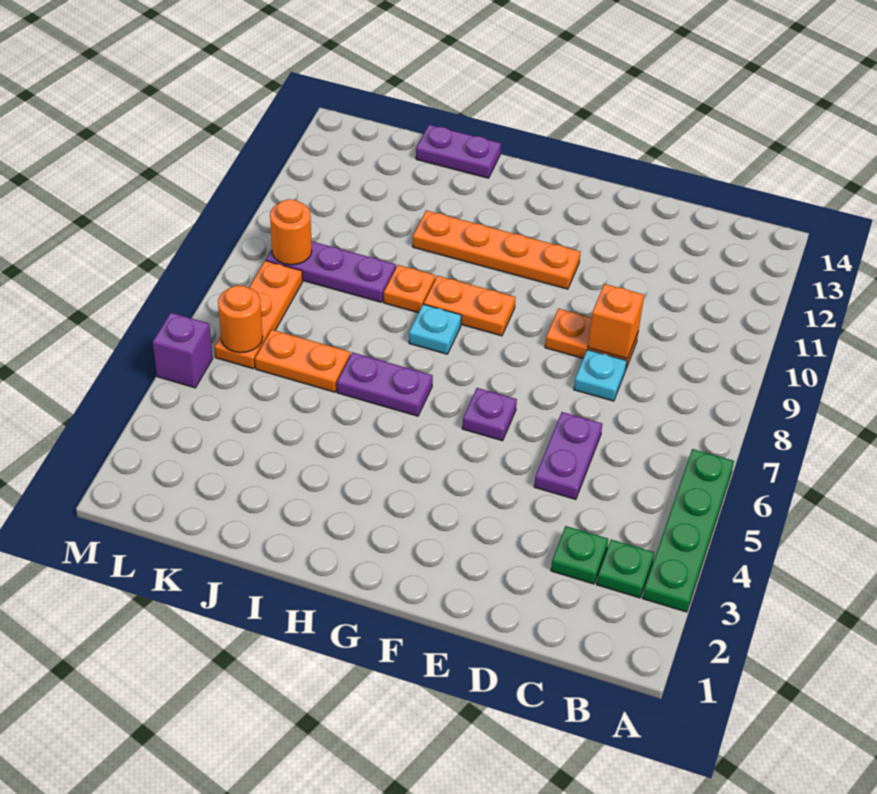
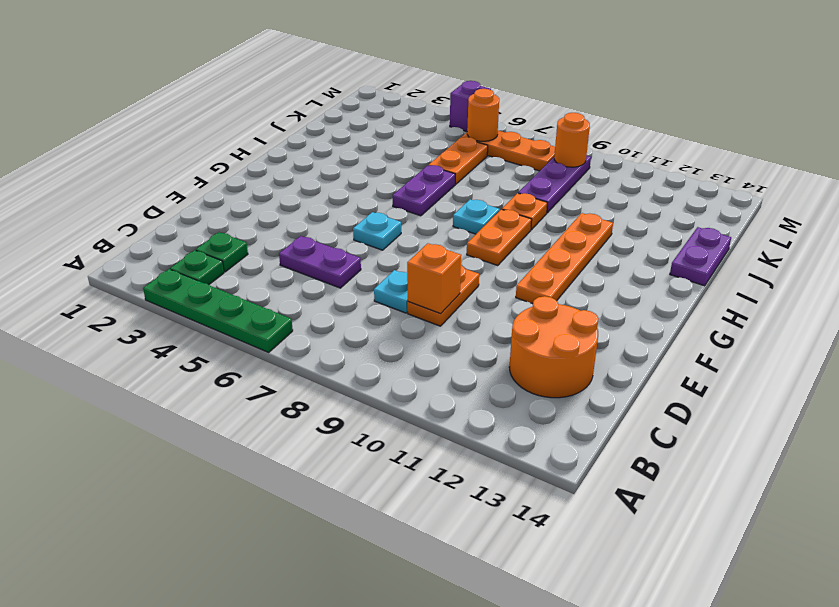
none -> orange round brick C12:D13 level 1
purple plate F6 level 1 -> cyan plate F6 level 1

